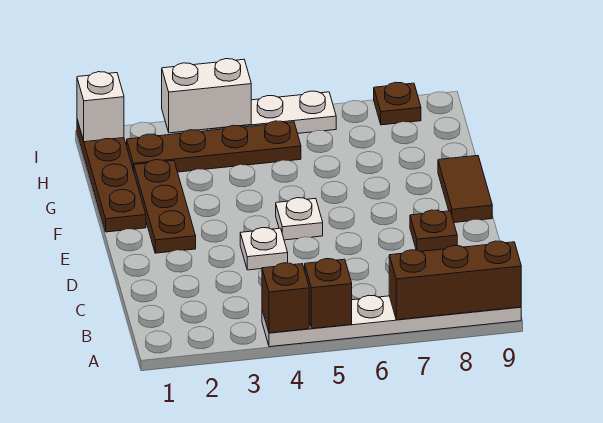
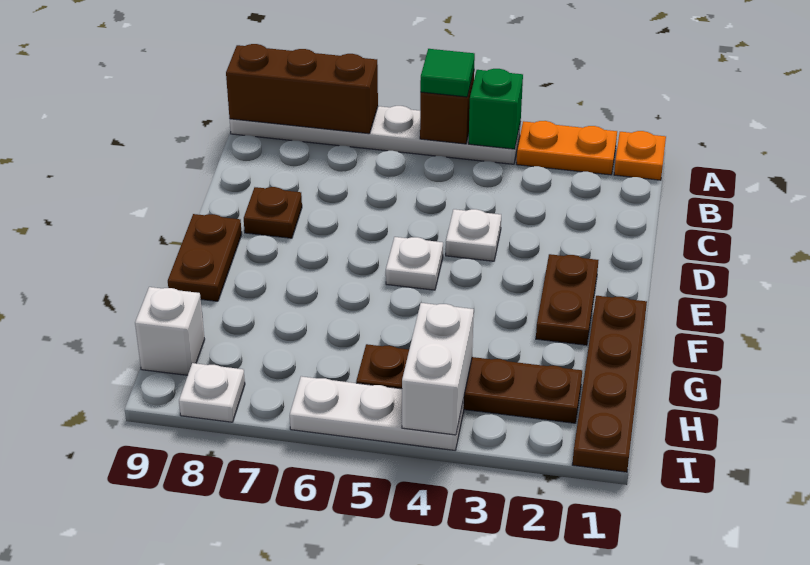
none -> orange plate A1 level 1
none -> orange plate A2:A3 level 1
brown brick A4 level 2 -> green brick A4 level 2
none -> green tile A5 level 3
brown plate E2:G2 level 1 -> brown plate E2:F2 level 1
brown tile E9:F9 level 1 -> brown plate E9:F9 level 1
white brick I1 level 2 -> white brick H9 level 1
white brick I3:I4 level 2 -> white brick H4:I4 level 2
brown plate I8 level 1 -> white plate I8 level 1

